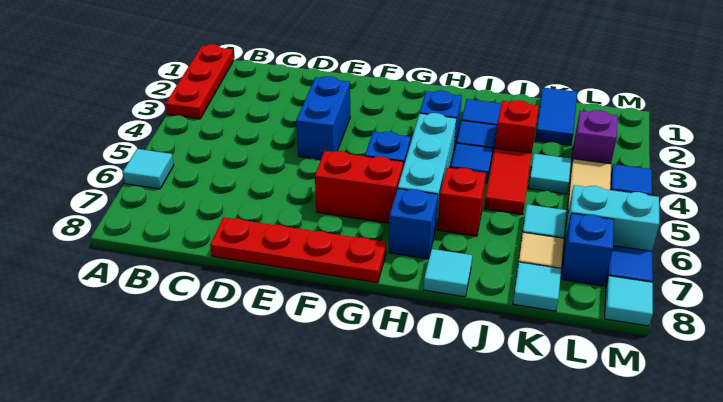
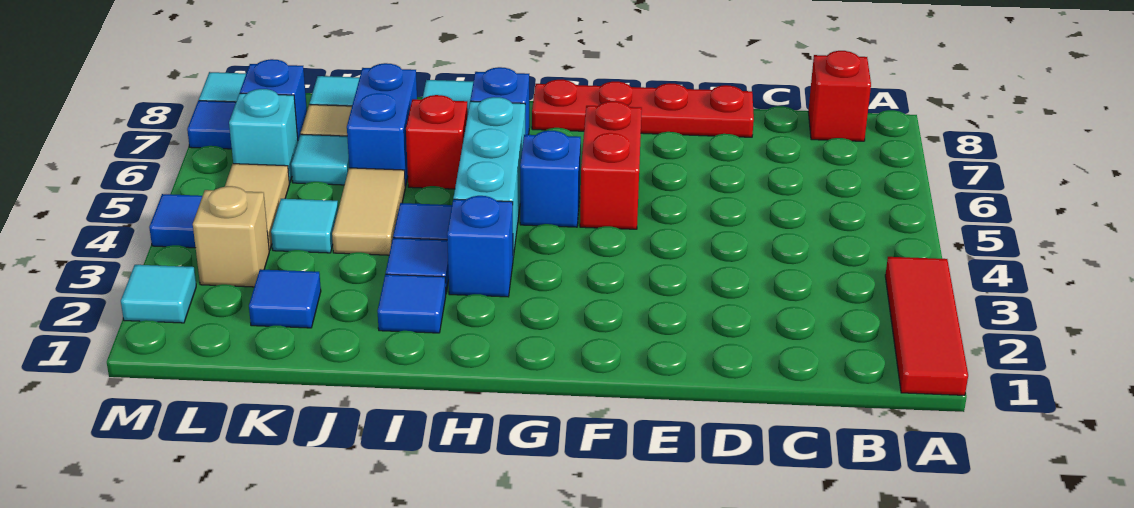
red plate A1:A3 level 1 -> red tile A1:A3 level 1
cyan tile A6 level 1 -> cyan tile M2 level 1
blue brick E3:E4 level 1 -> blue brick J6:J7 level 1
red brick F6:G6 level 1 -> red brick F5:F6 level 1
red brick J3 level 1 -> red brick B8 level 1
red tile J4:J5 level 1 -> tan tile J4:J5 level 1
blue tile K1:K2 level 1 -> blue tile K2 level 1
purple brick L3 level 1 -> tan brick L3 level 1
cyan brick L6:M6 level 1 -> cyan brick L6 level 1

